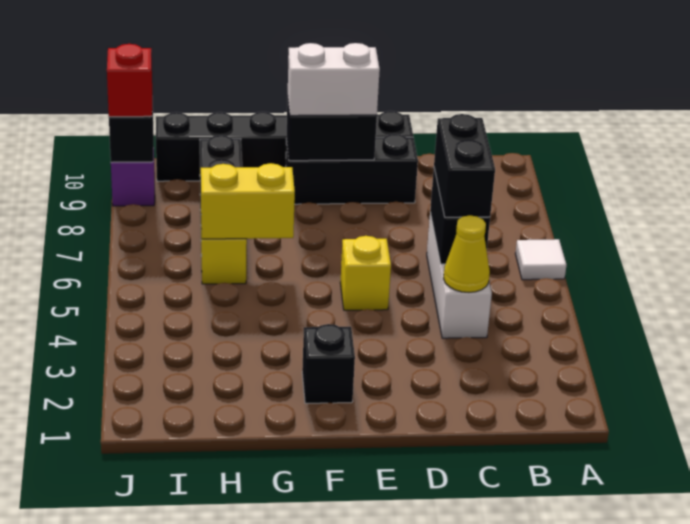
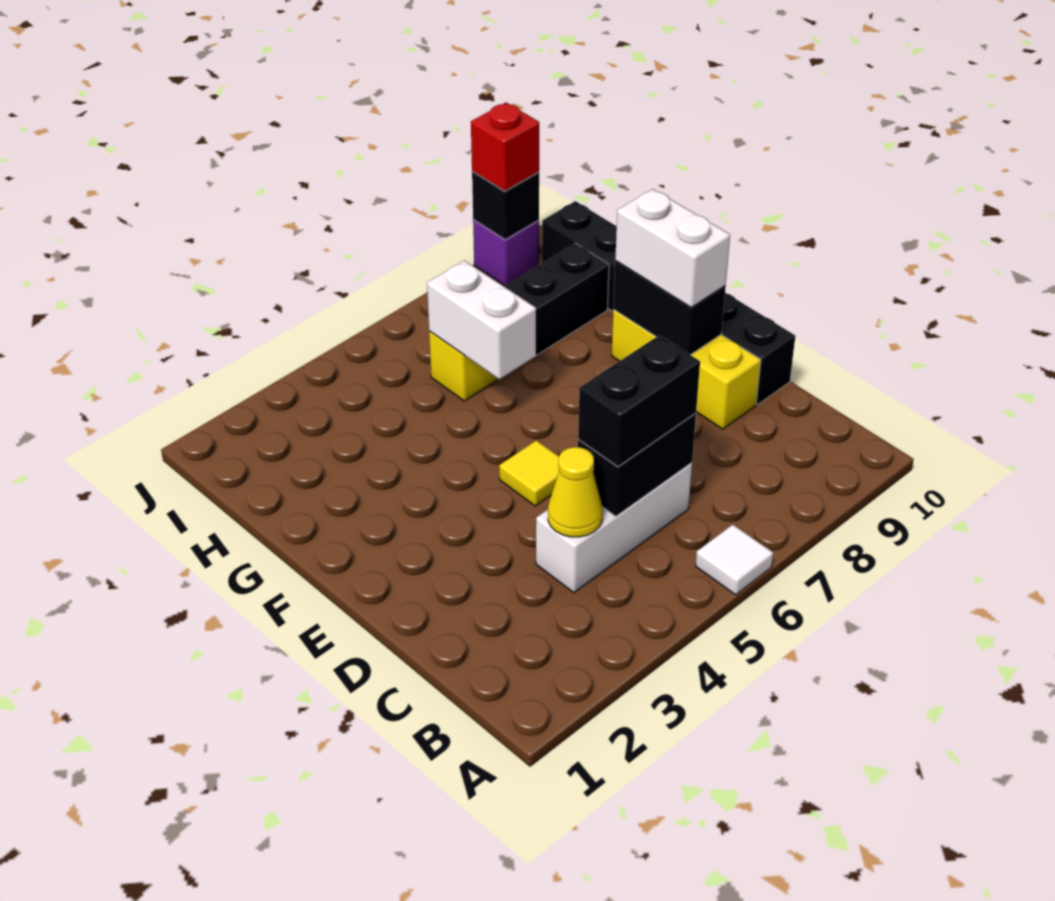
black brick D9:F9 level 1 -> yellow brick D9:F9 level 1
yellow brick E5 level 1 -> yellow tile E5 level 1
black brick F2 level 1 -> none
yellow brick G6:H6 level 2 -> white brick G6:H6 level 2

